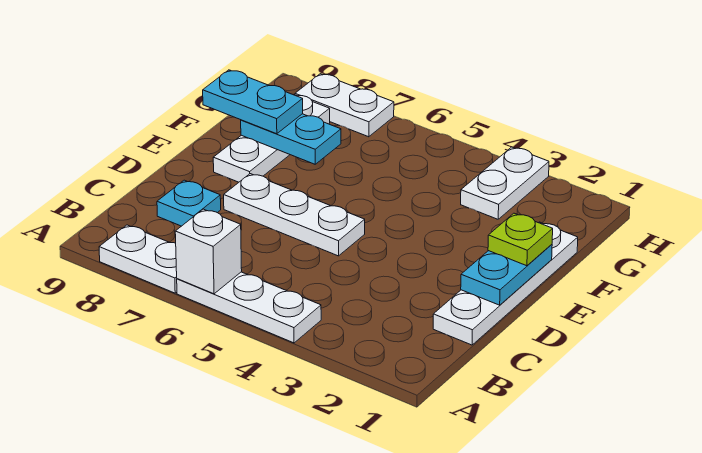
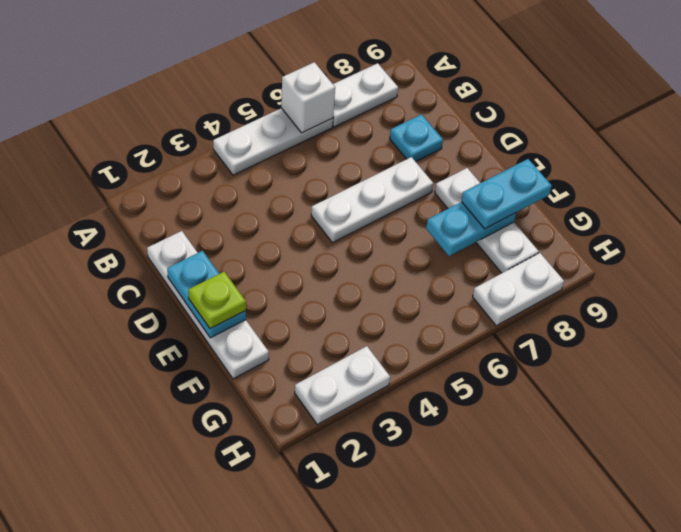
white plate G3:H3 level 1 -> white plate H2:H3 level 1

